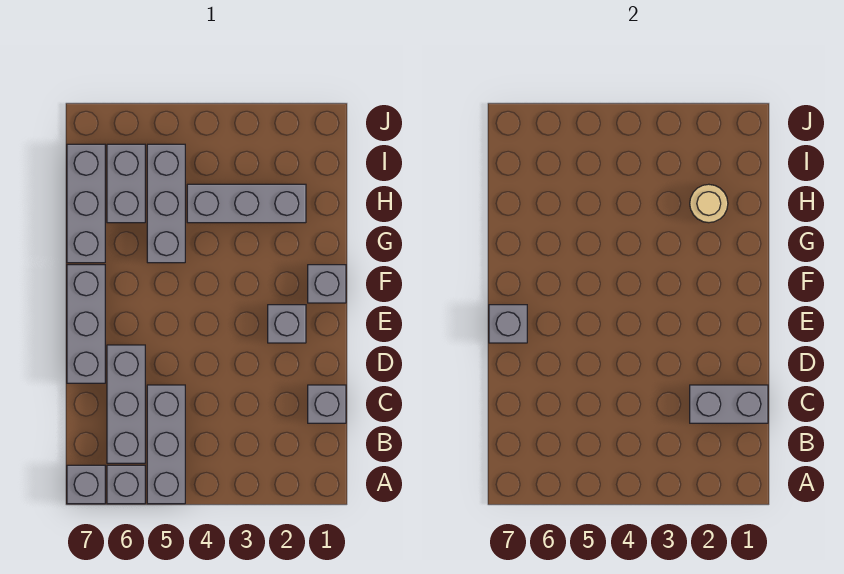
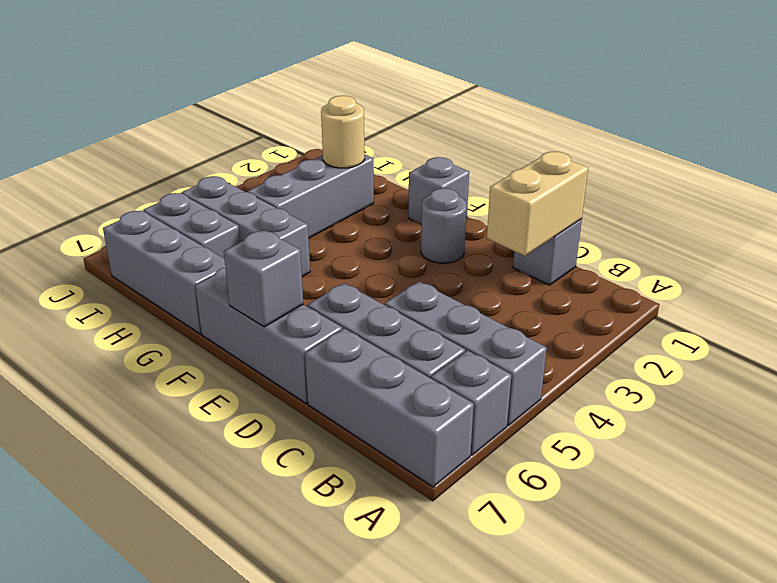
grey brick A7 level 1 -> grey brick A7:C7 level 1
grey brick C1:C2 level 2 -> tan brick C1:C2 level 2
grey brick E2 level 1 -> grey round brick E2 level 1

